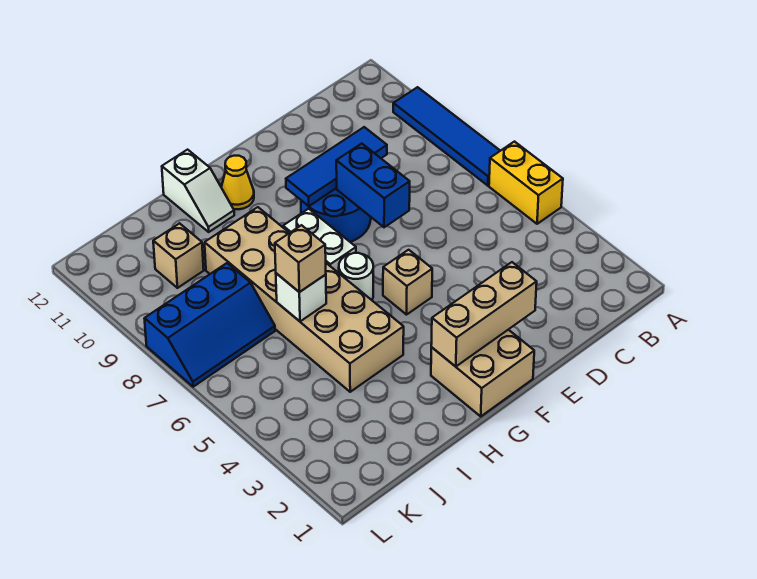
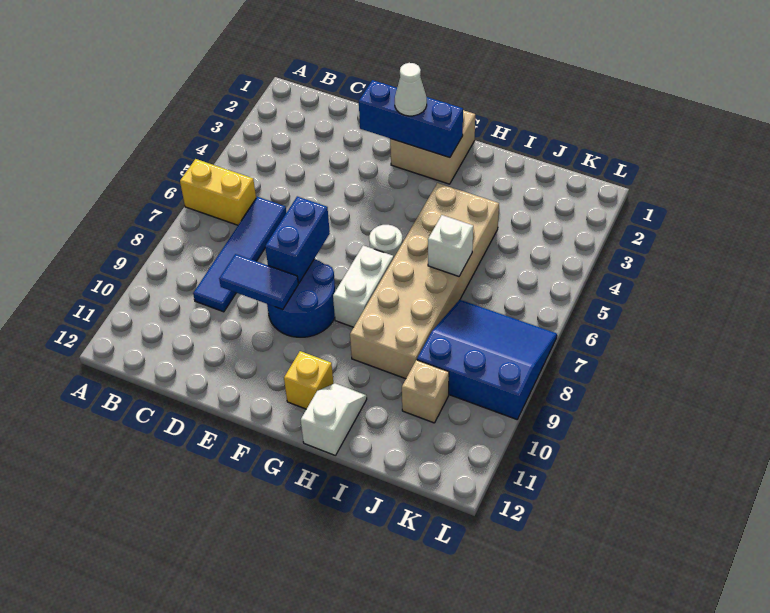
yellow brick A5:A6 level 1 -> yellow brick A6:B6 level 1
blue tile A7:A10 level 1 -> blue tile C6:C9 level 1
blue tile D9:F9 level 2 -> blue tile D9:E9 level 2
tan brick E2:G2 level 2 -> blue brick E2:G2 level 2
none -> white cone F2 level 3
tan brick F5 level 1 -> none
yellow cone G11 level 1 -> yellow brick G11 level 1
tan brick I6 level 3 -> none
blue slope J7:L8 level 1 top 8 -> blue slope J7:L9 level 1 top 9

